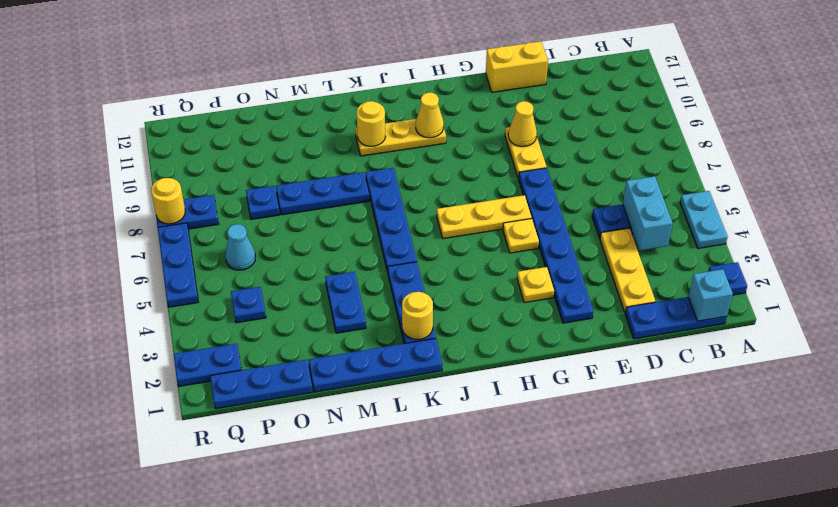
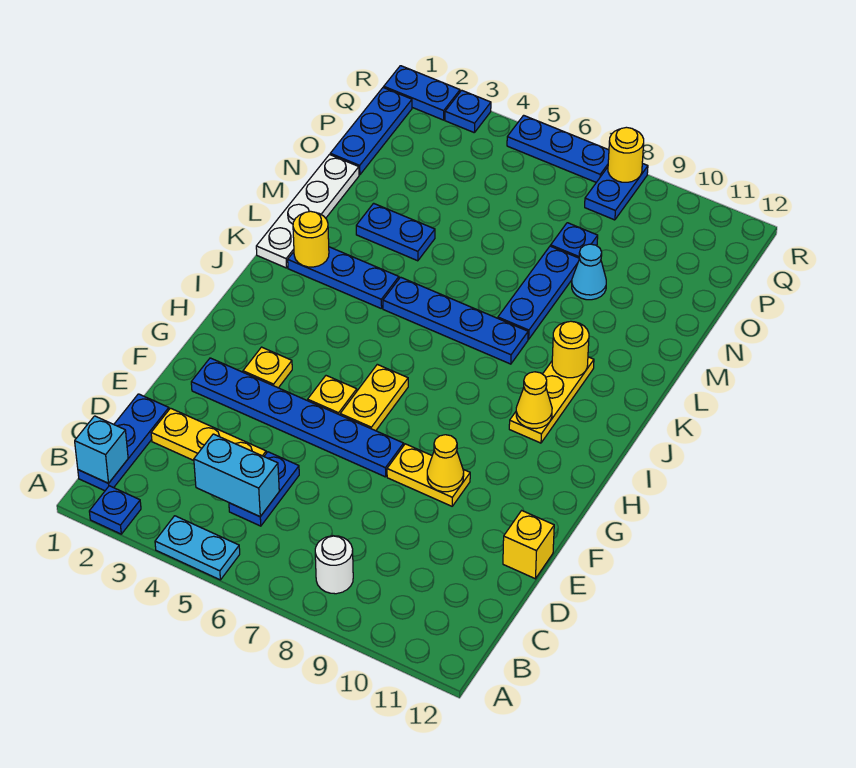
none -> white round brick B8 level 1
yellow brick E12:F12 level 1 -> yellow brick E12 level 1
yellow plate G6:I6 level 1 -> yellow plate G6:H6 level 1
blue plate K1:N1 level 1 -> white plate K1:N1 level 1
blue plate P4 level 1 -> blue plate R3 level 1
cyan cone P6 level 1 -> cyan cone N9 level 1
blue plate Q2:R2 level 1 -> blue plate R1:R2 level 1

